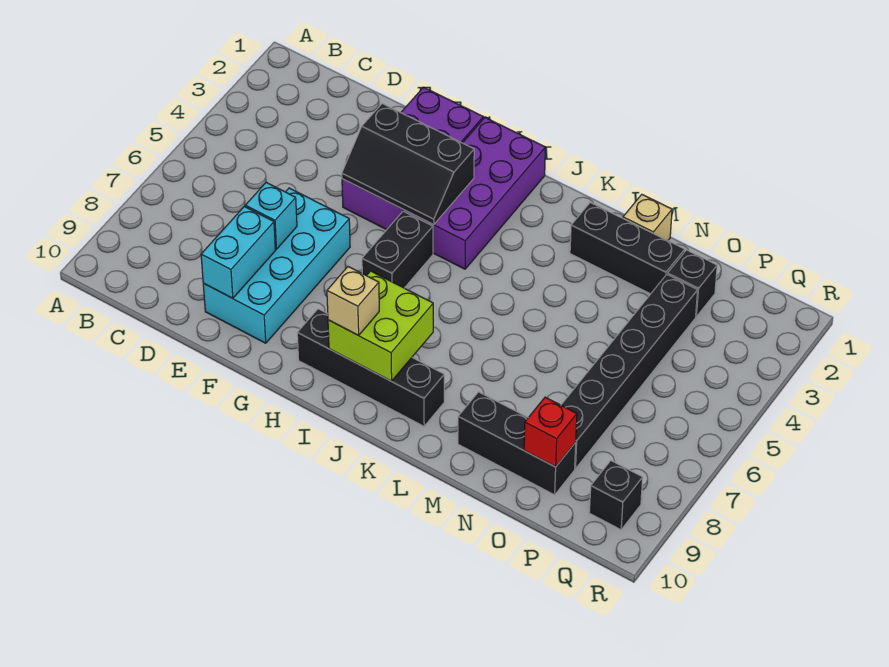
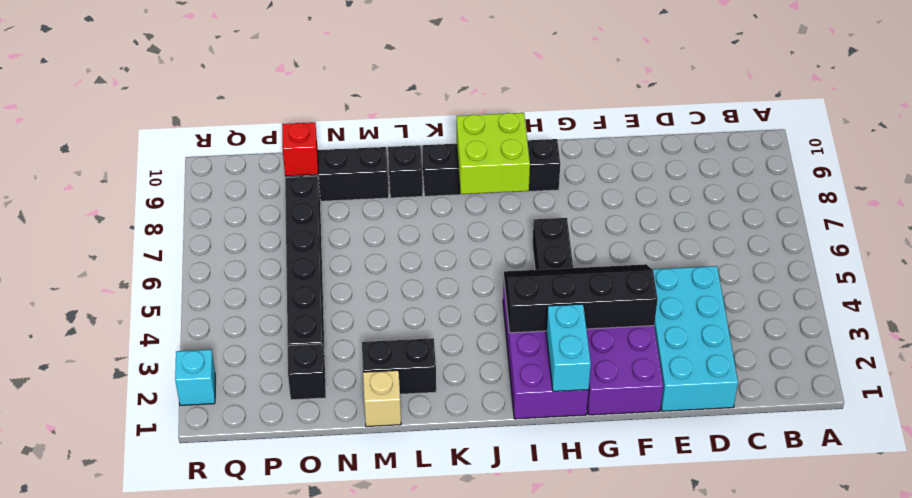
cyan brick E6:F9 level 1 -> cyan brick D1:E4 level 1
cyan brick E7 level 2 -> cyan brick R2 level 1
cyan brick E8:E9 level 2 -> cyan brick H1:H2 level 2
black slope F3:H4 level 2 top 3 -> black slope F3:I4 level 2 top 3
tan brick I9 level 3 -> none
black brick L2:N2 level 1 -> black brick L2:M2 level 1
black brick Q9 level 1 -> black brick L9 level 1

